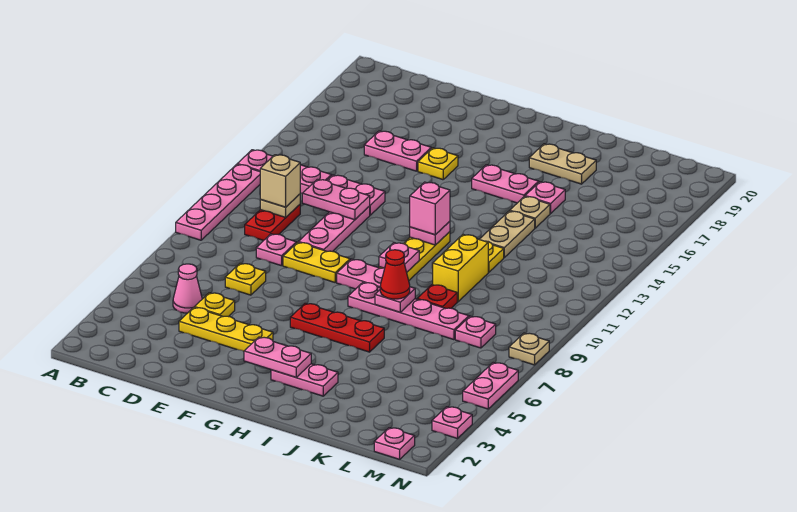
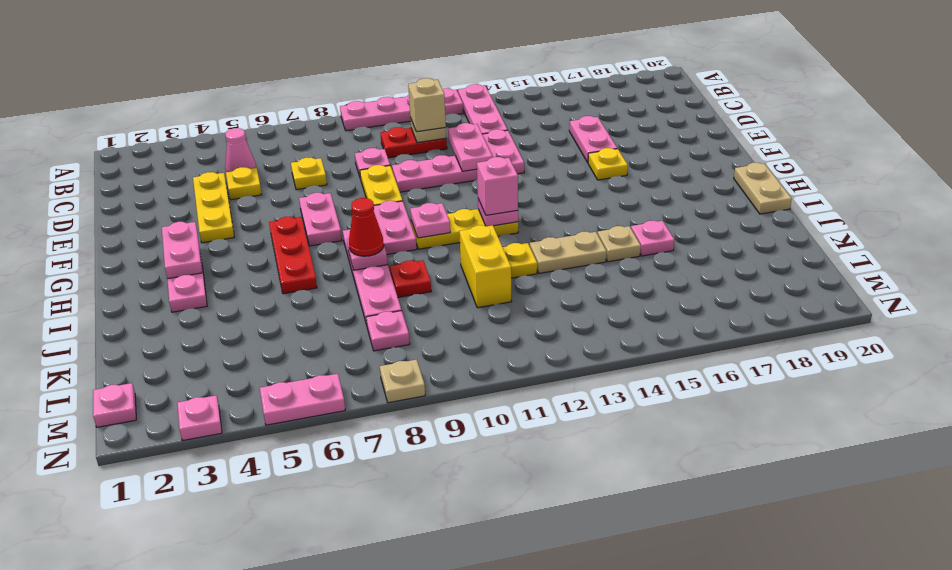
pink plate H16:I16 level 1 -> pink plate F7:G7 level 1
tan plate I18:J18 level 1 -> tan plate H20:I20 level 1
yellow brick J10:J11 level 1 -> yellow brick J11:K11 level 1

